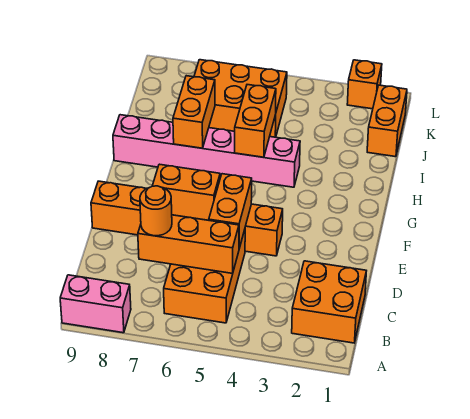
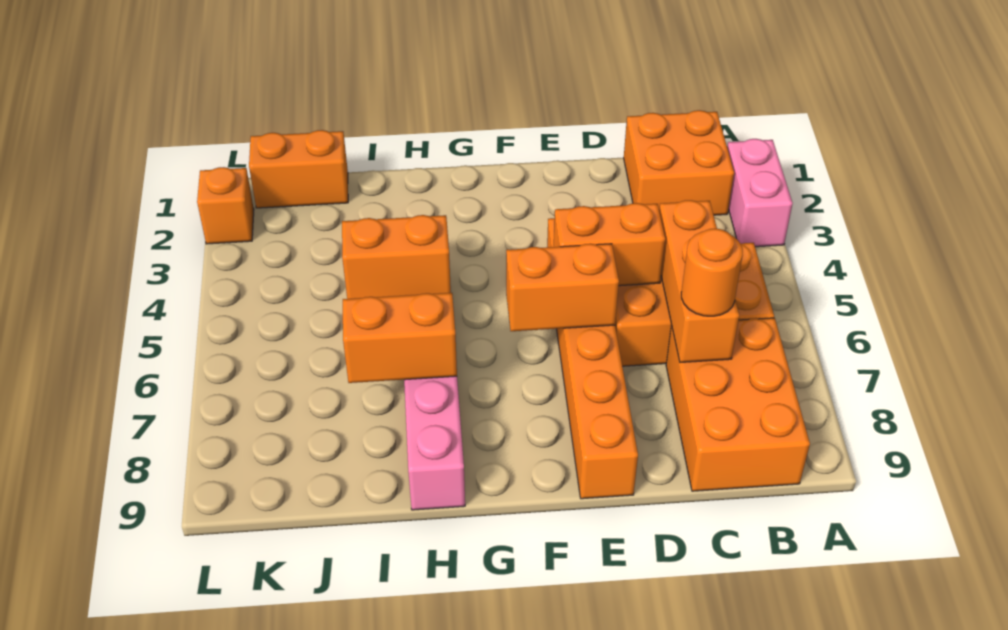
pink brick A8:A9 level 1 -> pink brick A2:A3 level 1
orange brick E6:E7 level 2 -> orange brick E6:F6 level 2
orange brick J5:K7 level 1 -> orange brick B7:C9 level 1

